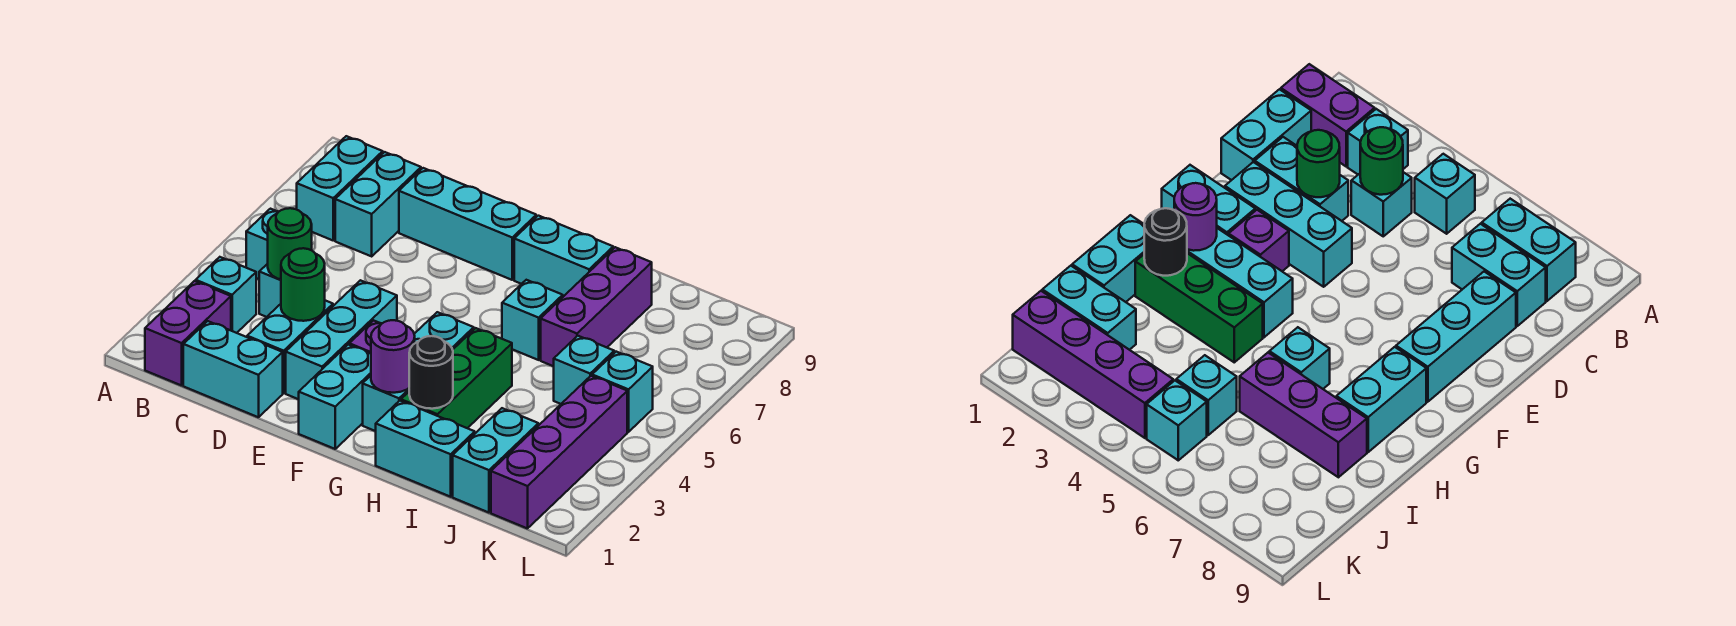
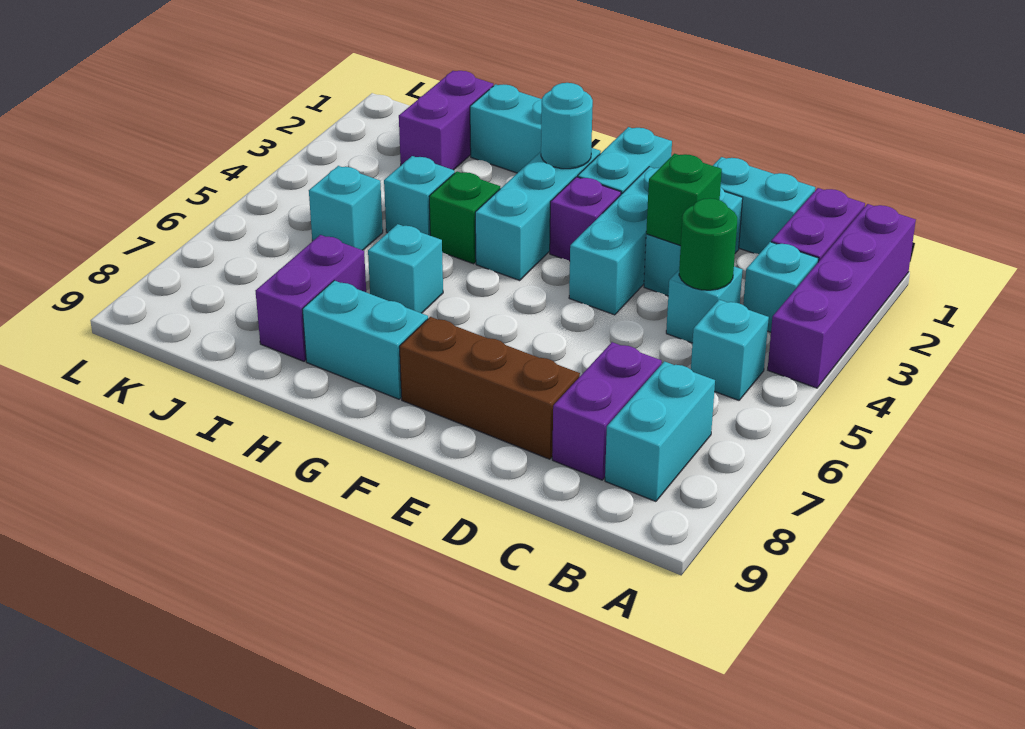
cyan brick C7:C8 level 1 -> purple brick C7:C8 level 1
green round brick D3 level 2 -> green brick D3 level 2
cyan brick D8:F8 level 1 -> brown brick D8:F8 level 1
purple round brick G2 level 2 -> cyan round brick G2 level 2
green brick H2:H4 level 1 -> green brick H4 level 1
black round brick H2 level 2 -> none
purple brick I6:I8 level 1 -> purple brick I7:I8 level 1
cyan brick J1:J2 level 1 -> purple brick J1:J2 level 1
purple brick K1:K4 level 1 -> purple brick A1:A4 level 1
cyan brick K5 level 1 -> cyan brick I4 level 1

